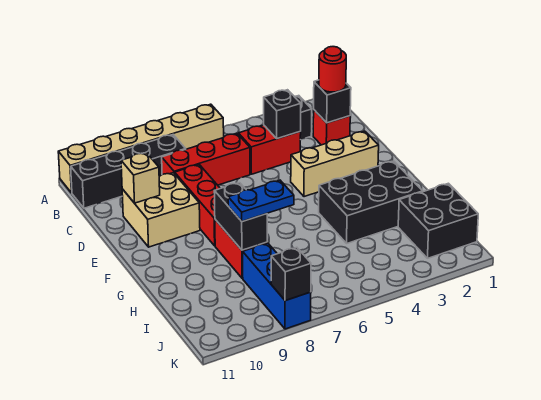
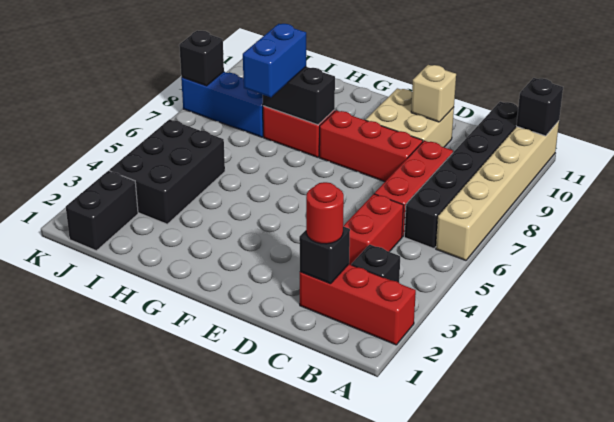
black brick B8:B11 level 1 -> black brick B6:B11 level 1
red brick C2 level 1 -> red brick A2:C2 level 1
black brick C4 level 2 -> black brick A11 level 2
tan brick E2:E4 level 1 -> none
black brick G2:H4 level 1 -> black brick I3:J5 level 1
blue plate H7:H8 level 3 -> blue brick H7:H8 level 3
black brick I1:J2 level 1 -> black brick J1:J2 level 1

